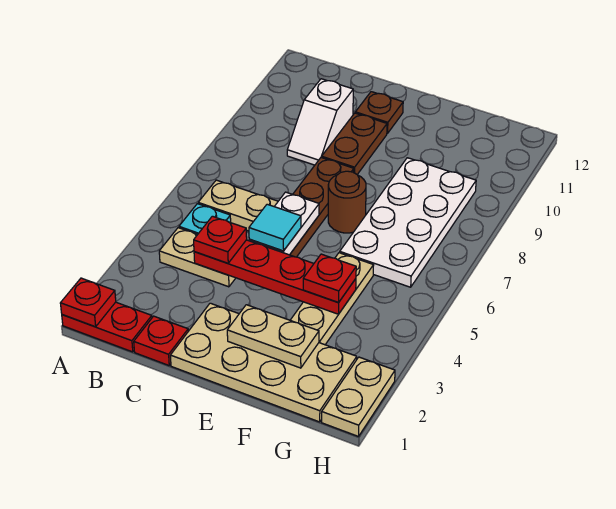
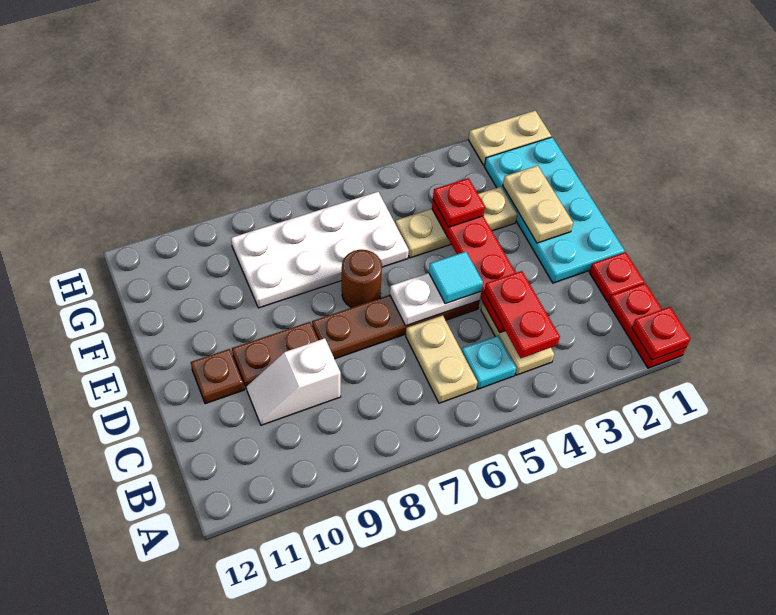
red plate C4 level 3 -> red plate B4:C4 level 3
white slope C9:C10 level 1 top 10 -> white slope C9:C10 level 1 top 9
tan plate D1:G2 level 1 -> cyan plate D1:G2 level 1

